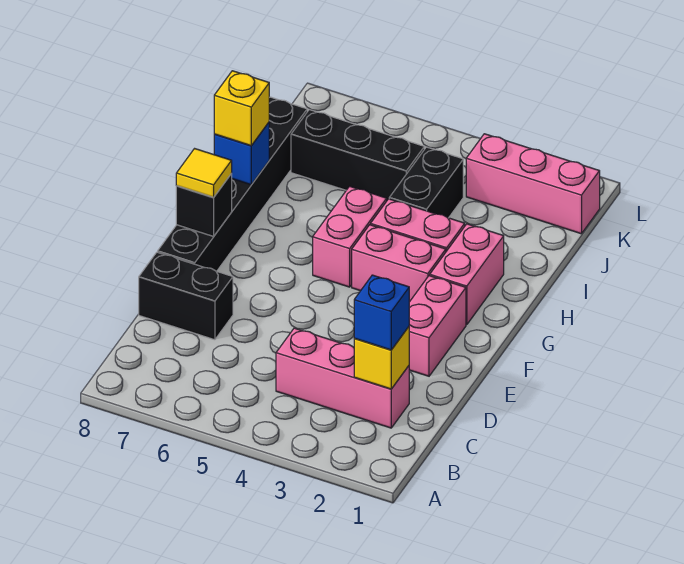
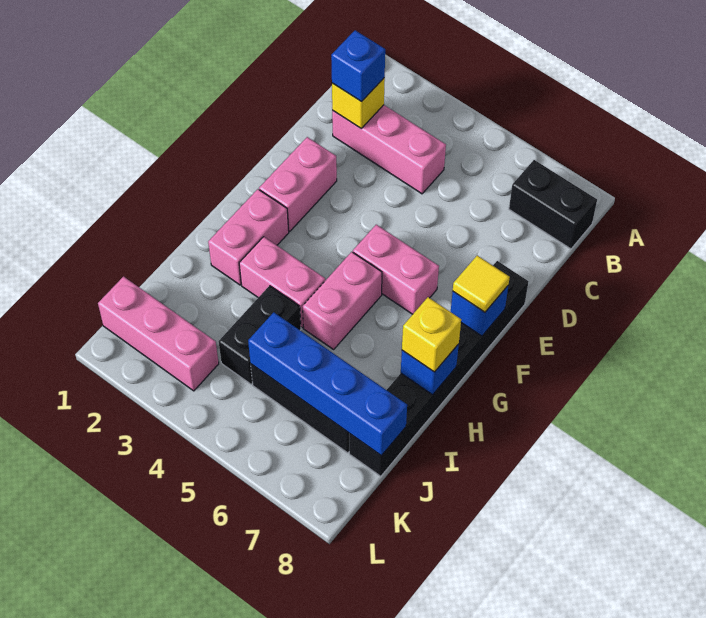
black brick D7:D8 level 1 -> black brick B7:B8 level 1
black brick F8 level 2 -> blue brick F8 level 2
pink brick G3:G4 level 1 -> pink brick F5:F6 level 1
none -> blue brick J5:J8 level 2

